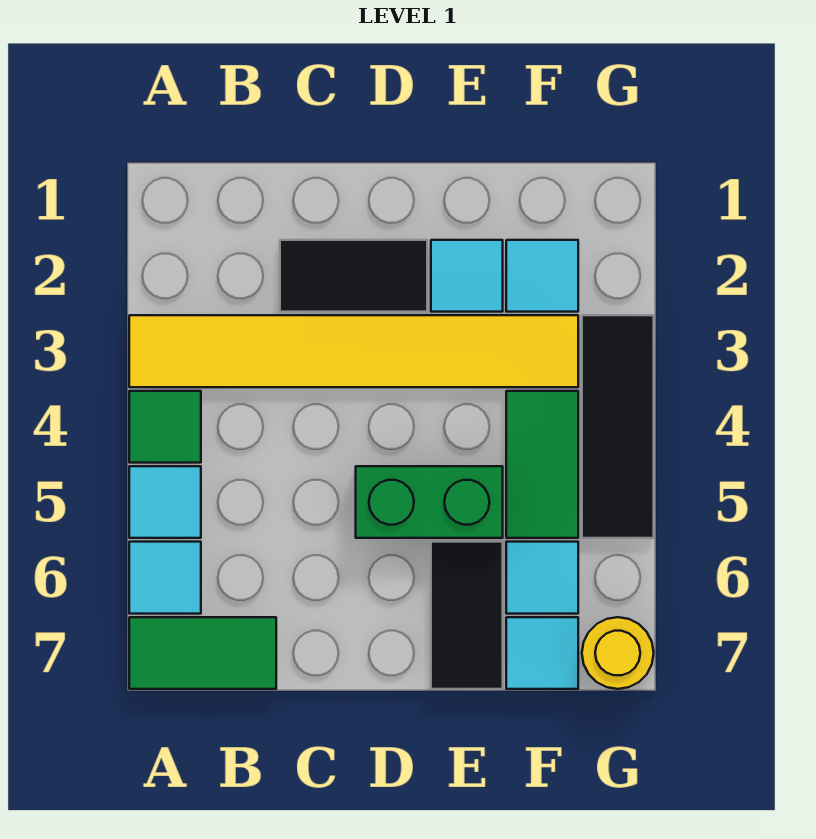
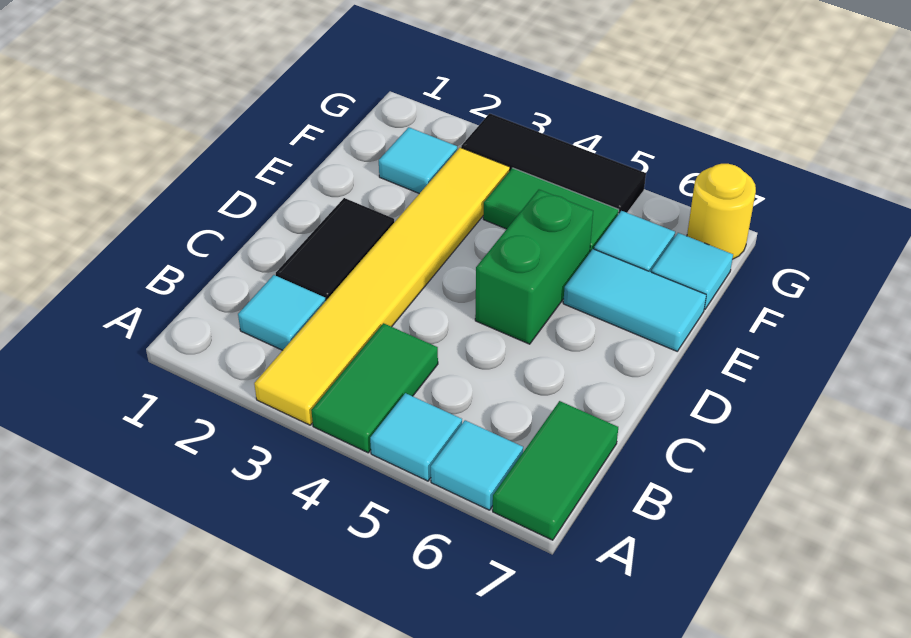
green tile A4 level 1 -> green tile A4:B4 level 1
cyan tile E2 level 1 -> cyan tile B2 level 1
black tile E6:E7 level 1 -> cyan tile E6:E7 level 1

